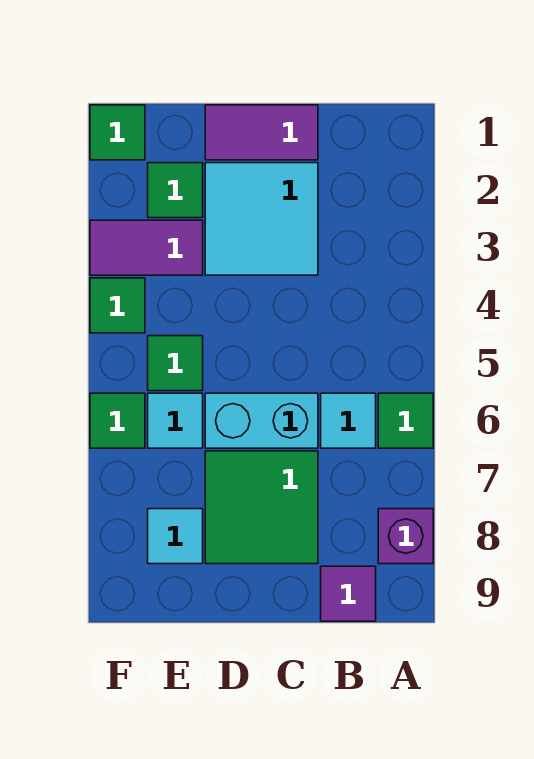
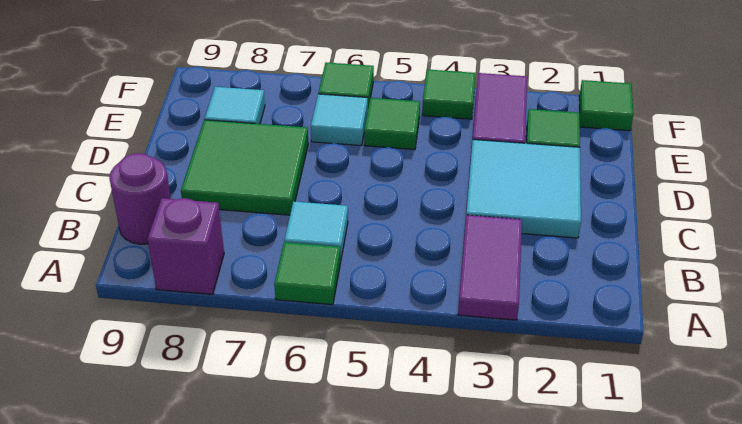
purple tile B9 level 1 -> purple round brick B9 level 1
purple tile C1:D1 level 1 -> purple tile A3:B3 level 1
cyan brick C6:D6 level 1 -> none

